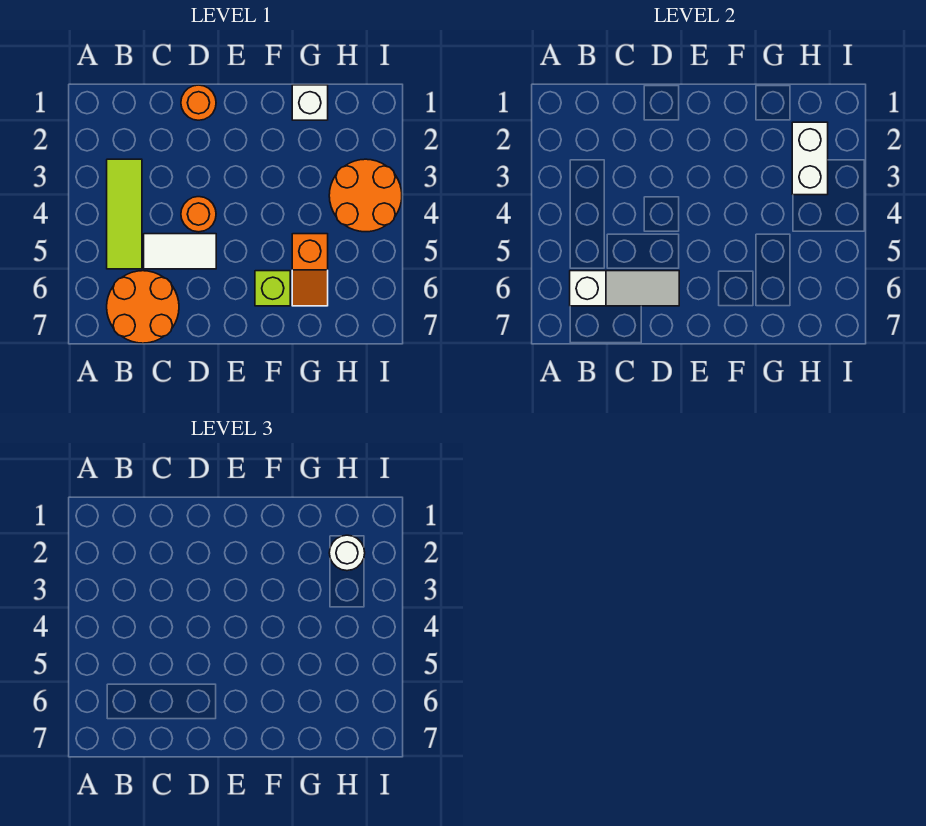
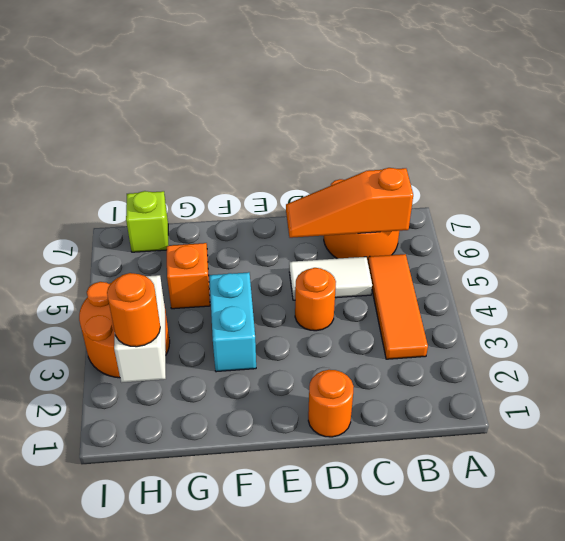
lime tile B3:B5 level 1 -> orange tile B3:B5 level 1
white slope B6:D6 level 2 top B -> orange slope B6:D6 level 2 top B
none -> cyan brick F3:F4 level 1
lime brick F6 level 1 -> lime brick H7 level 1
white brick G1 level 1 -> none
white round brick H2 level 3 -> orange round brick H2 level 3

